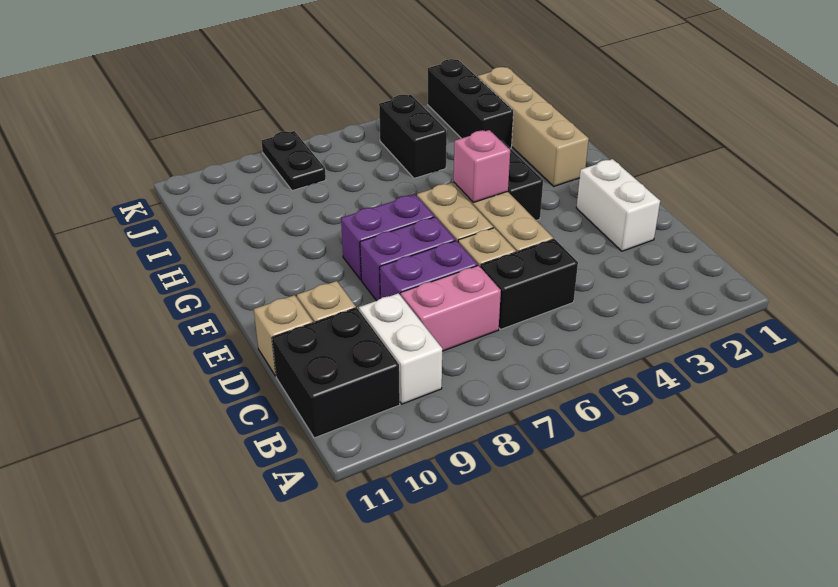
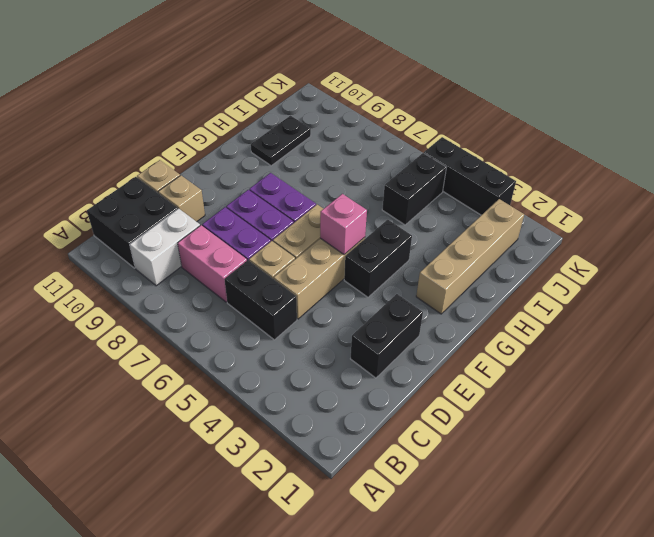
white brick D2:E2 level 1 -> black brick D2:E2 level 1
black brick I3:K3 level 1 -> black brick K3:K5 level 1
black plate J8:K8 level 1 -> black plate H10:I10 level 1

